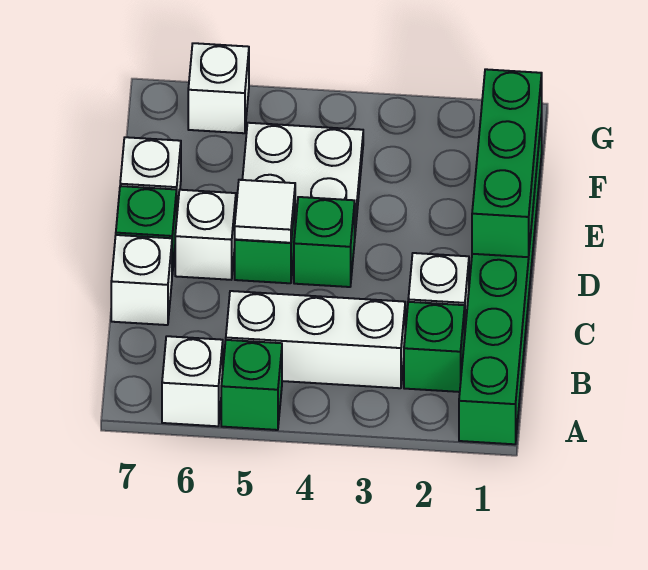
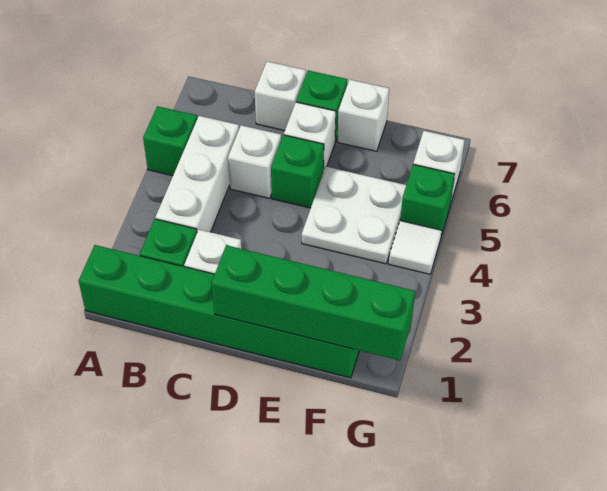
white brick A6 level 1 -> white brick C5 level 1
green brick D1:F1 level 2 -> green brick D1:G1 level 2
green brick D4 level 1 -> green brick G5 level 1
white tile D5 level 2 -> white tile G4 level 1

